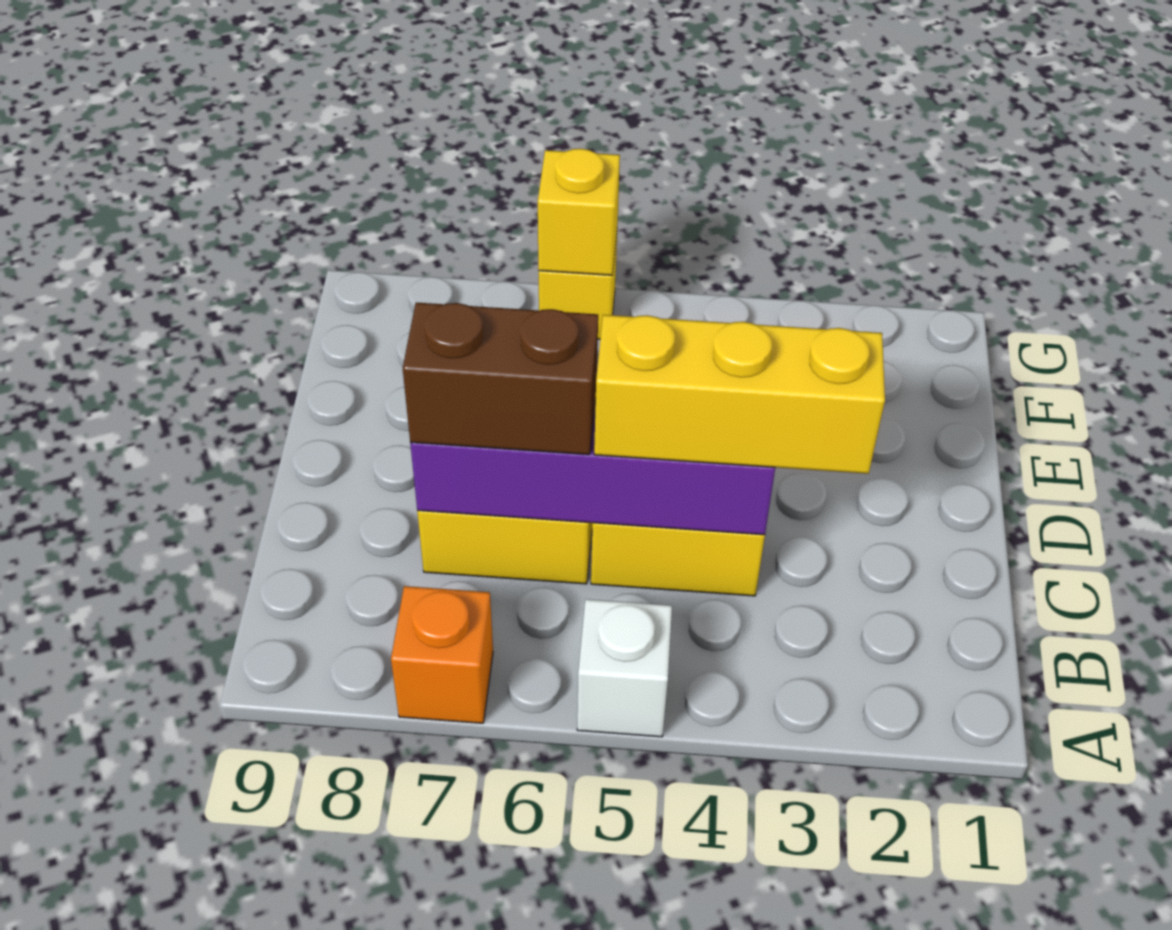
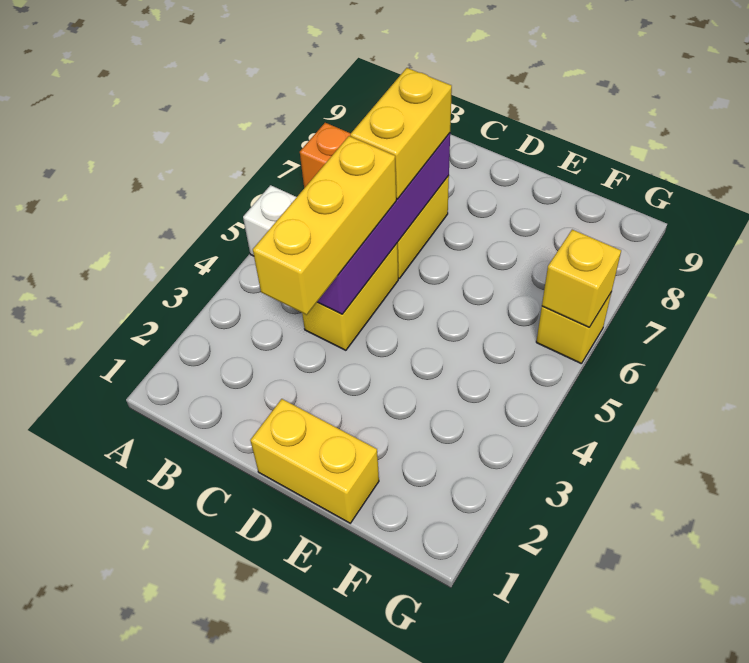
brown brick C6:C7 level 3 -> yellow brick C6:C7 level 3
none -> yellow brick D1:E1 level 1

